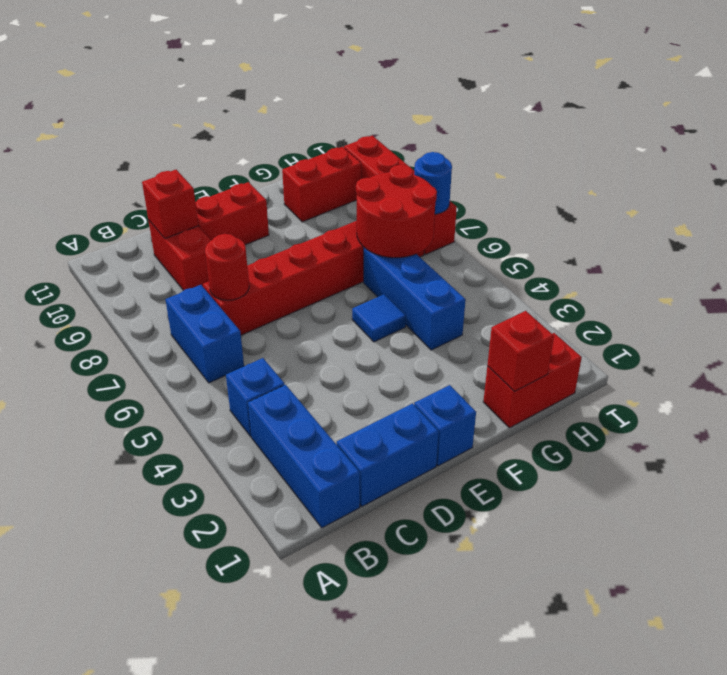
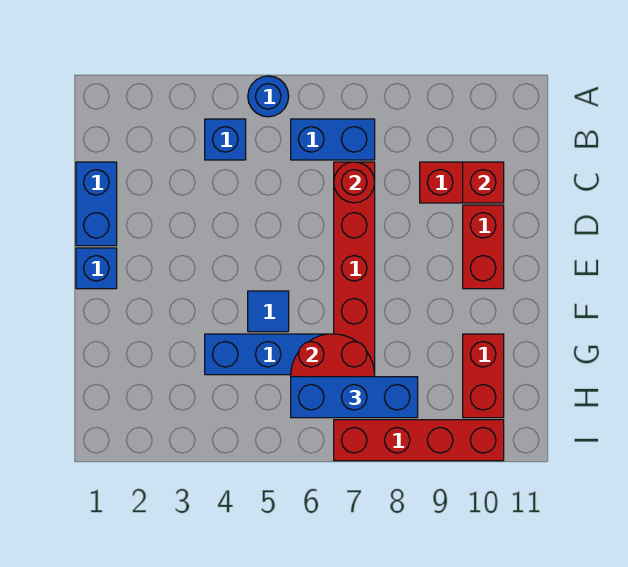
blue brick B1:B3 level 1 -> blue brick H6:H8 level 3
red brick G1:H1 level 1 -> none
red brick G1 level 2 -> none
blue round brick I7 level 2 -> blue round brick A5 level 1

